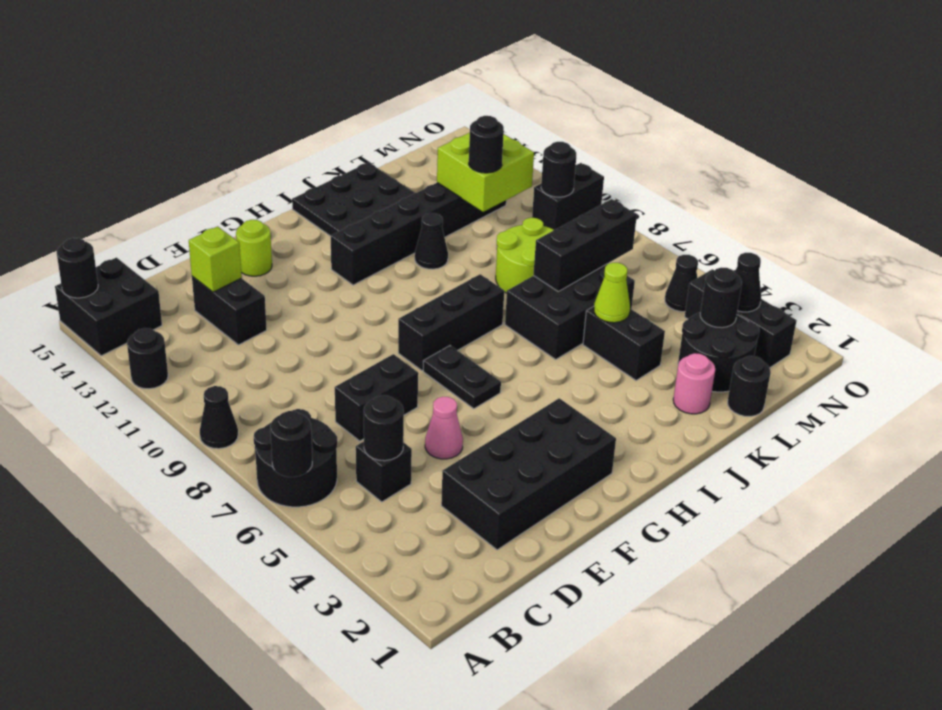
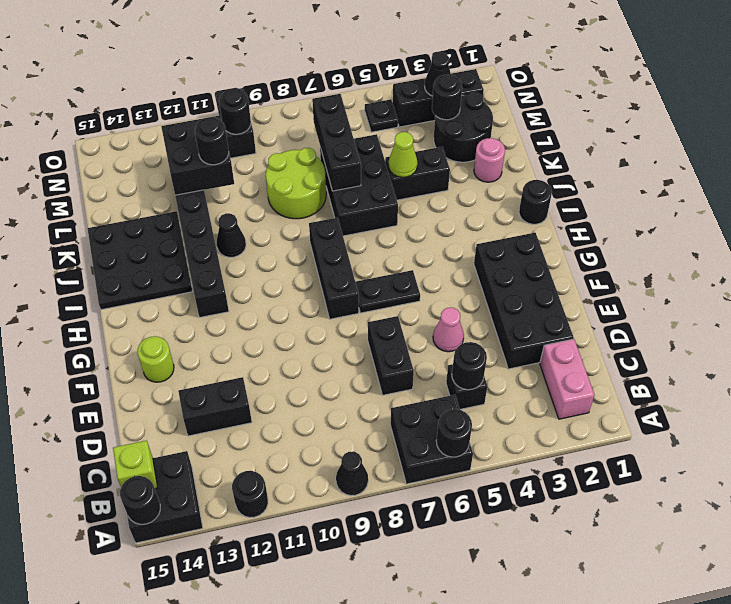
black round brick A6:B7 level 1 -> black brick A6:B7 level 1
none -> pink brick B2:C2 level 1
lime brick D13 level 2 -> lime brick B15 level 2
black round brick L1 level 1 -> black round brick I1 level 1
lime brick L11:M12 level 2 -> black brick L11:M12 level 2
black cone N5 level 1 -> black plate N5 level 1

